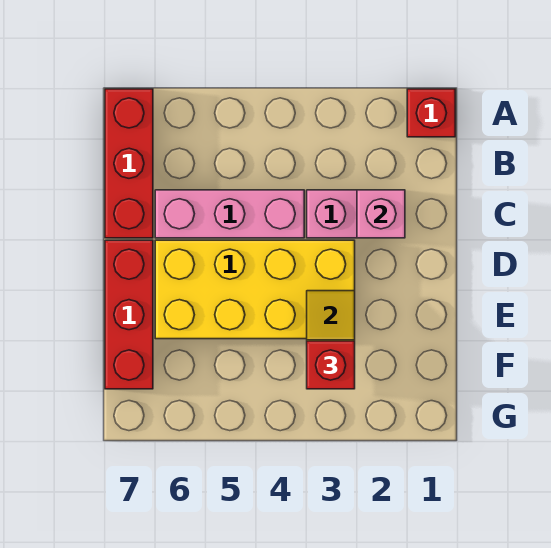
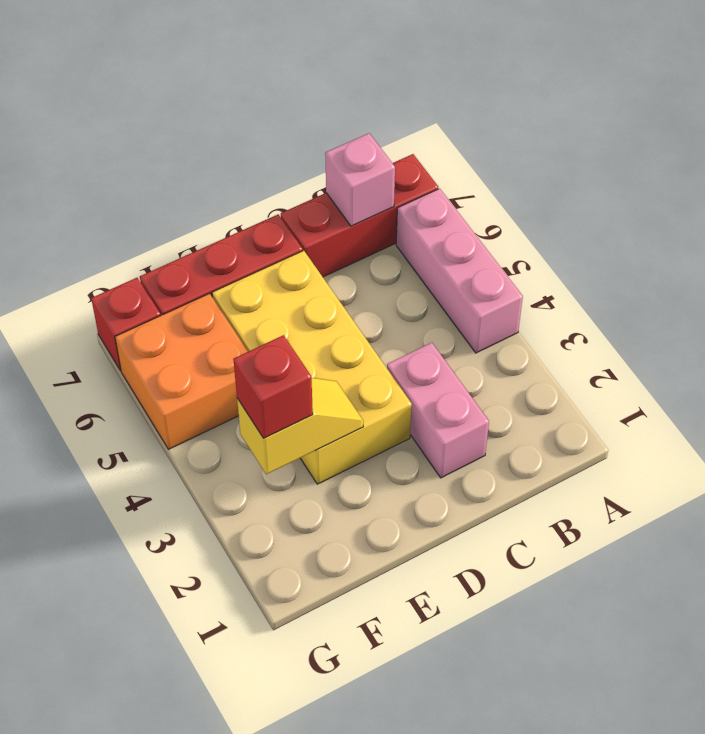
red brick A1 level 1 -> red brick G7 level 1
pink brick C2 level 2 -> pink brick B7 level 2
pink brick C4:C6 level 1 -> pink brick A4:A6 level 1
none -> orange brick F5:G6 level 1

